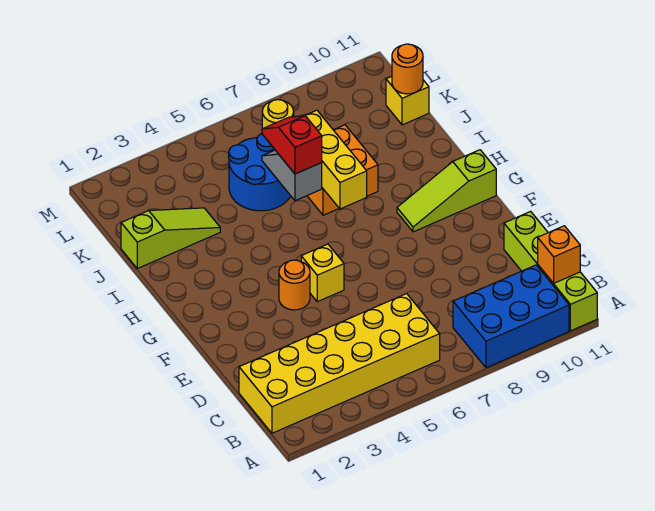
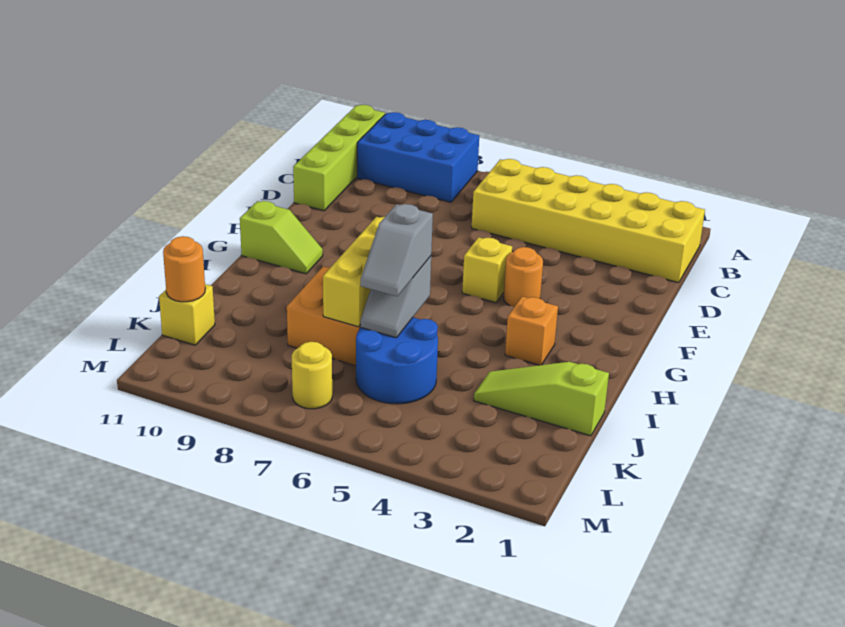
orange brick B11 level 2 -> orange brick H3 level 1
lime slope G9:G11 level 1 top 11 -> lime slope G10:G11 level 1 top 11
red slope I6:J6 level 3 top I -> grey slope I6:J6 level 3 top I

